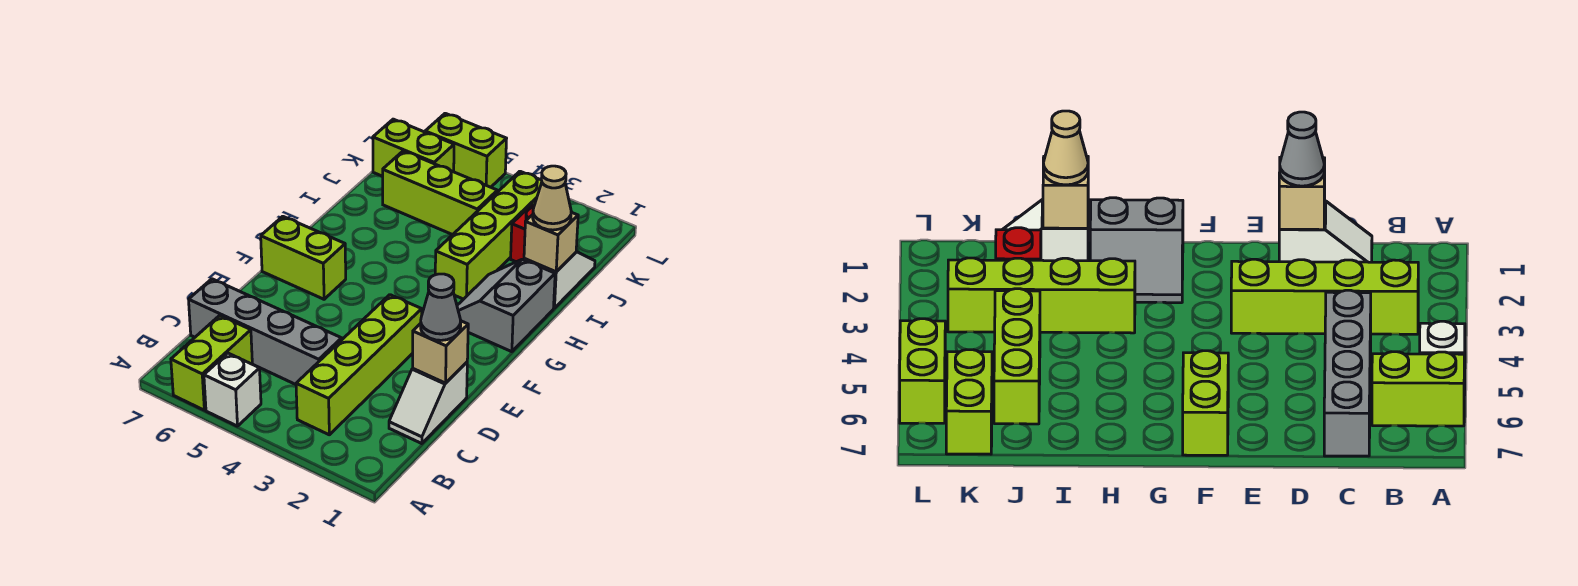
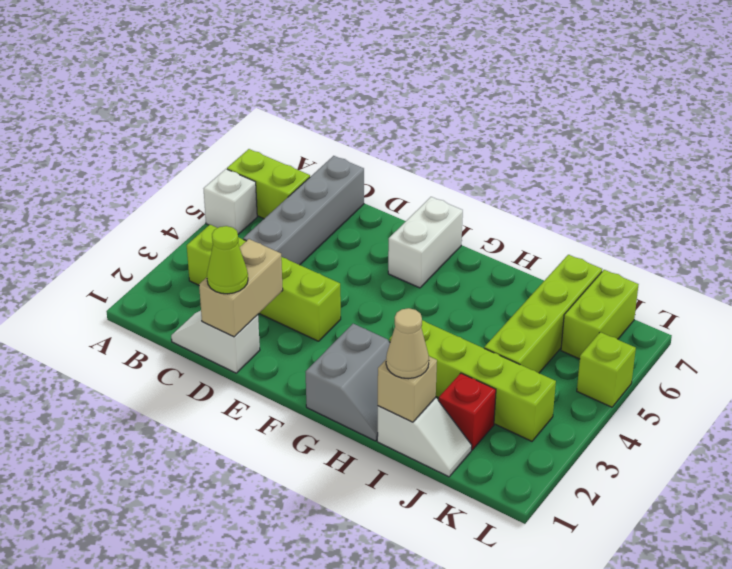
tan brick D1 level 2 -> tan brick D1:D2 level 2
grey cone D1 level 3 -> lime cone D1 level 3
lime brick F6:F7 level 1 -> white brick F6:F7 level 1
grey slope G1:H2 level 1 top 1 -> grey slope G1:H2 level 1 top G
lime brick J4:J6 level 1 -> lime brick J4:J7 level 1
lime brick L5:L6 level 1 -> lime brick L5 level 1

